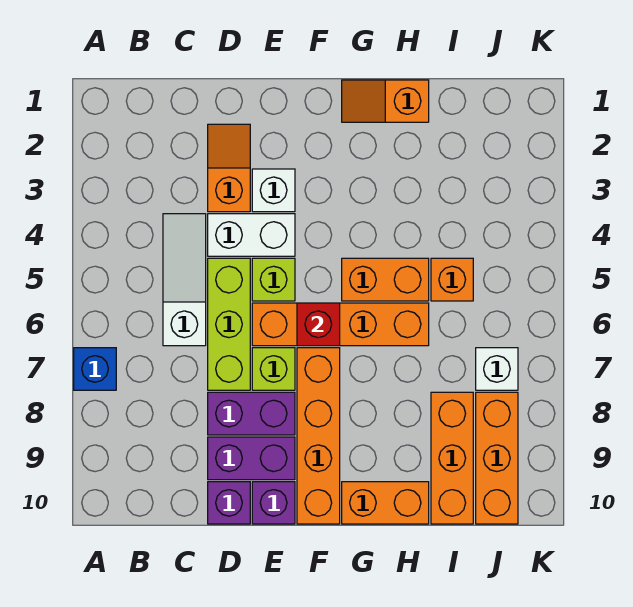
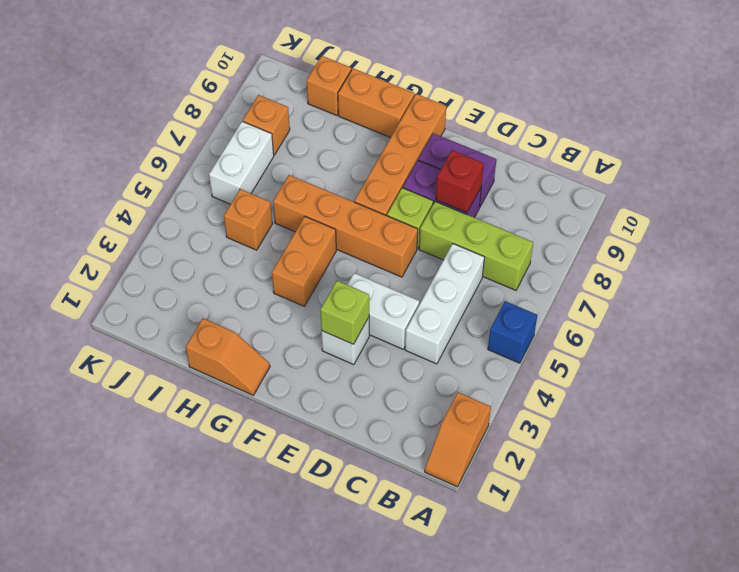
blue brick A7 level 1 -> blue brick A5 level 1
white slope C4:C6 level 1 top 6 -> white brick C4:C6 level 1
orange slope D2:D3 level 1 top 3 -> orange slope A1:A2 level 1 top 2
lime brick D5:D7 level 1 -> lime brick B7:D7 level 1
purple brick D10 level 1 -> none
lime brick E5 level 1 -> lime brick E3 level 2
purple brick E10 level 1 -> none
red brick F6 level 2 -> red brick D8 level 2
orange brick G5:H5 level 1 -> orange brick G4:G5 level 1
orange brick I8:I10 level 1 -> orange brick I10 level 1
white brick J7 level 1 -> white brick J6:J7 level 1
orange brick J8:J10 level 1 -> orange brick J8 level 1

